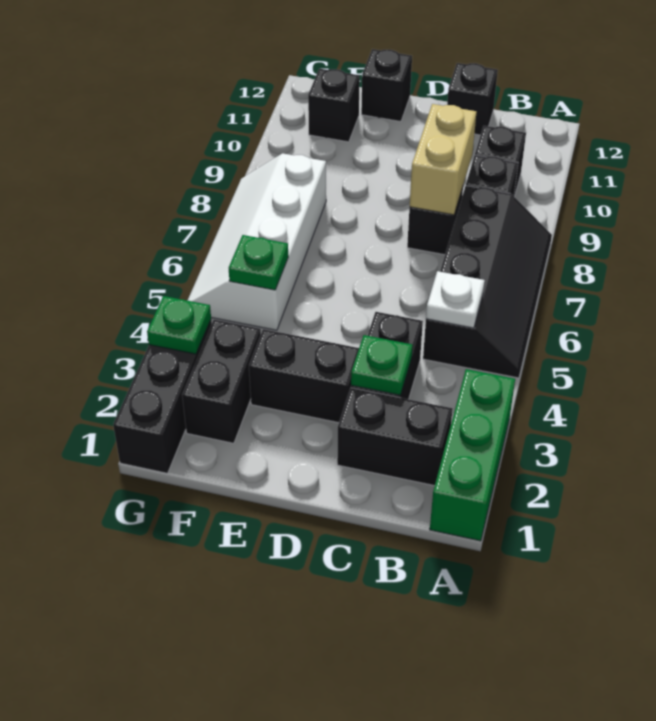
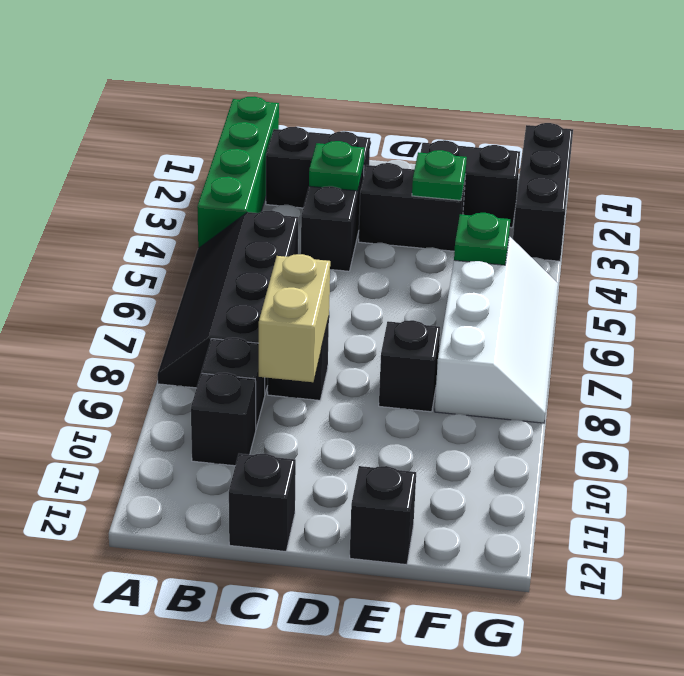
green brick A1:A3 level 1 -> green brick A1:A4 level 1
white plate B5 level 2 -> none
black brick F2:F3 level 1 -> black brick E2:F2 level 1
black brick F11 level 1 -> black brick E8 level 1
green plate G3 level 2 -> green plate E3 level 2

